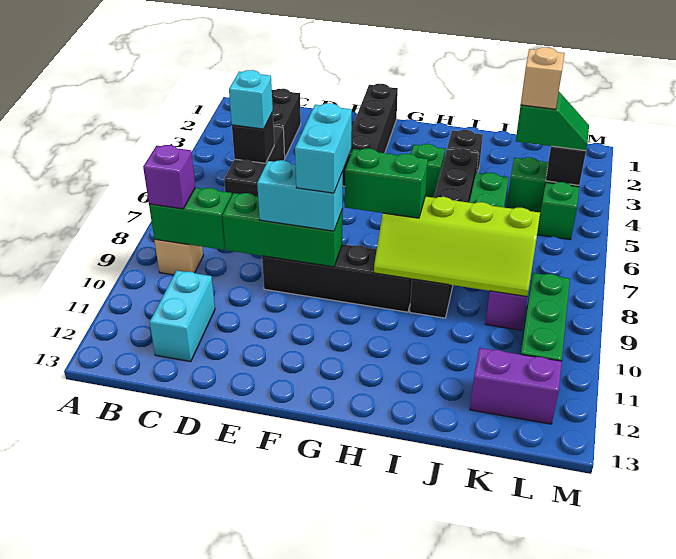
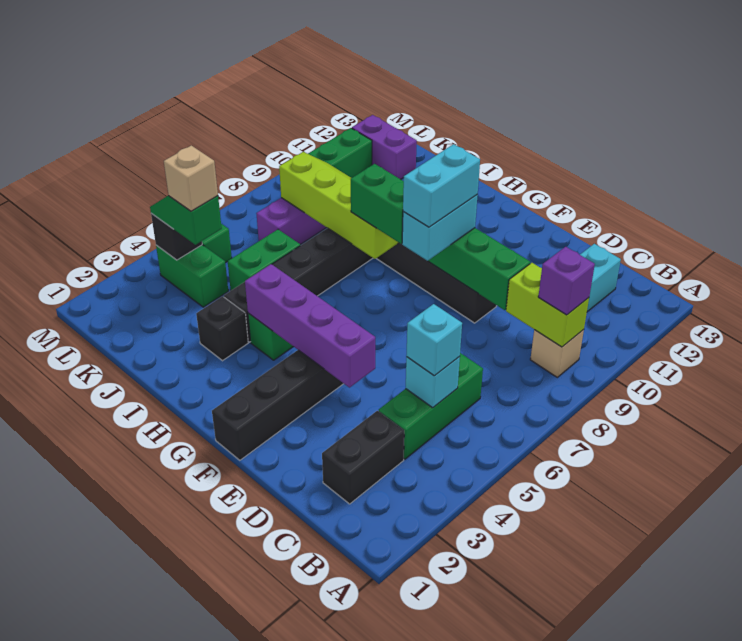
green brick B9:C9 level 2 -> lime brick B9:C9 level 2
black brick C4:C6 level 1 -> green brick C4:C6 level 1
black brick C5 level 2 -> cyan brick C5 level 2
none -> purple brick E4:H4 level 2
cyan brick E9:F9 level 3 -> cyan brick F8:F9 level 3

